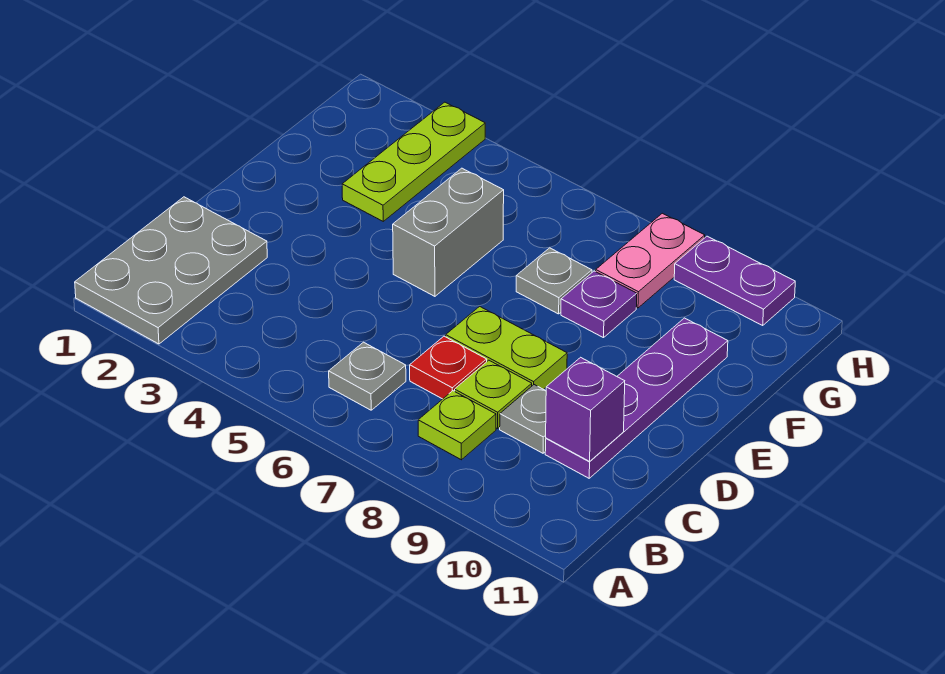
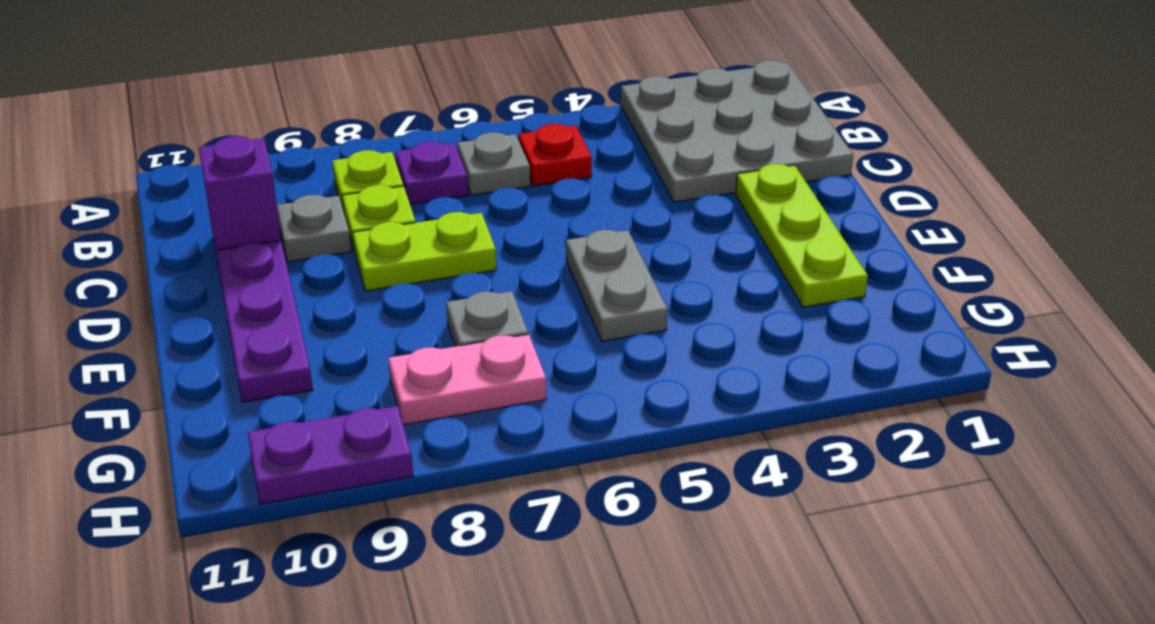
grey plate A1:C2 level 1 -> grey plate A1:C3 level 1
red plate C7 level 1 -> red plate B5 level 1
grey brick E5:F5 level 1 -> grey plate E5:F5 level 1
lime plate F3:H3 level 1 -> lime plate D2:F2 level 1
purple plate F8 level 1 -> purple plate B7 level 1
pink plate G8:H8 level 1 -> pink plate G7:G8 level 1

